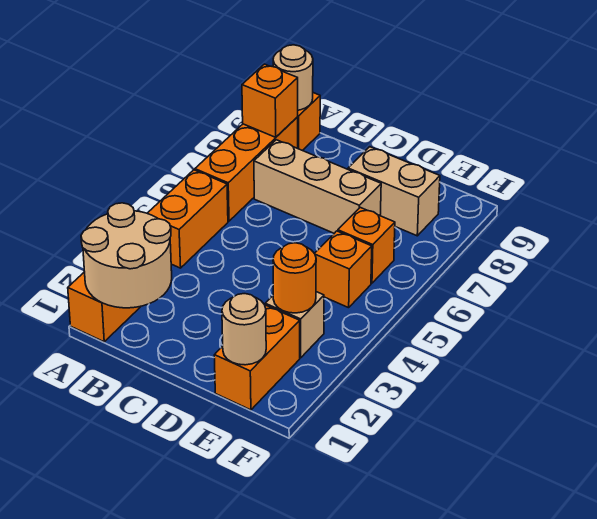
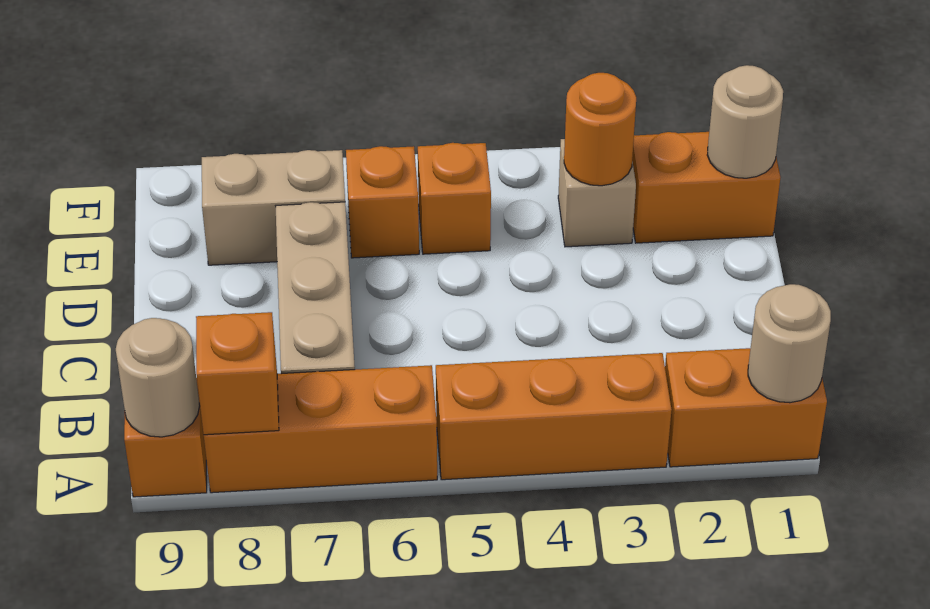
tan round brick A1:B2 level 2 -> tan round brick A1 level 2
orange brick A4:A5 level 1 -> orange brick A3:A5 level 1
tan brick D8:E8 level 1 -> tan brick E7:E8 level 1

